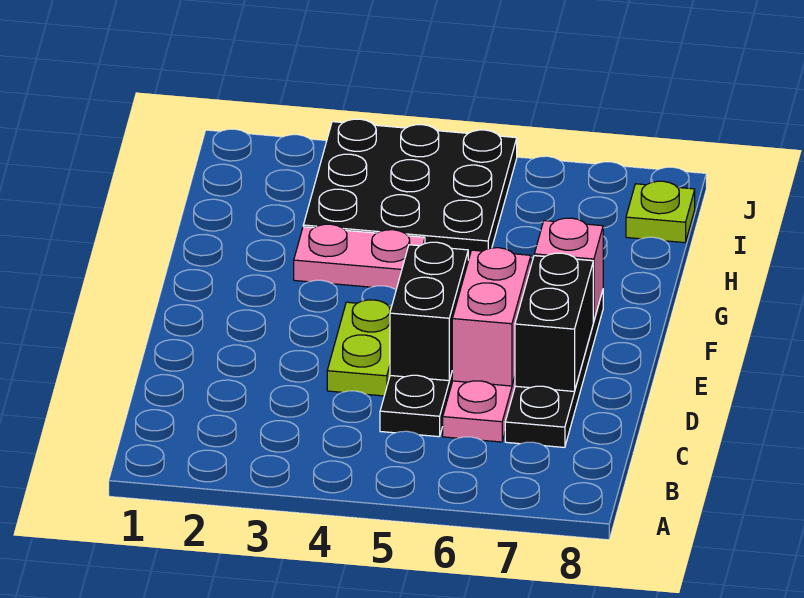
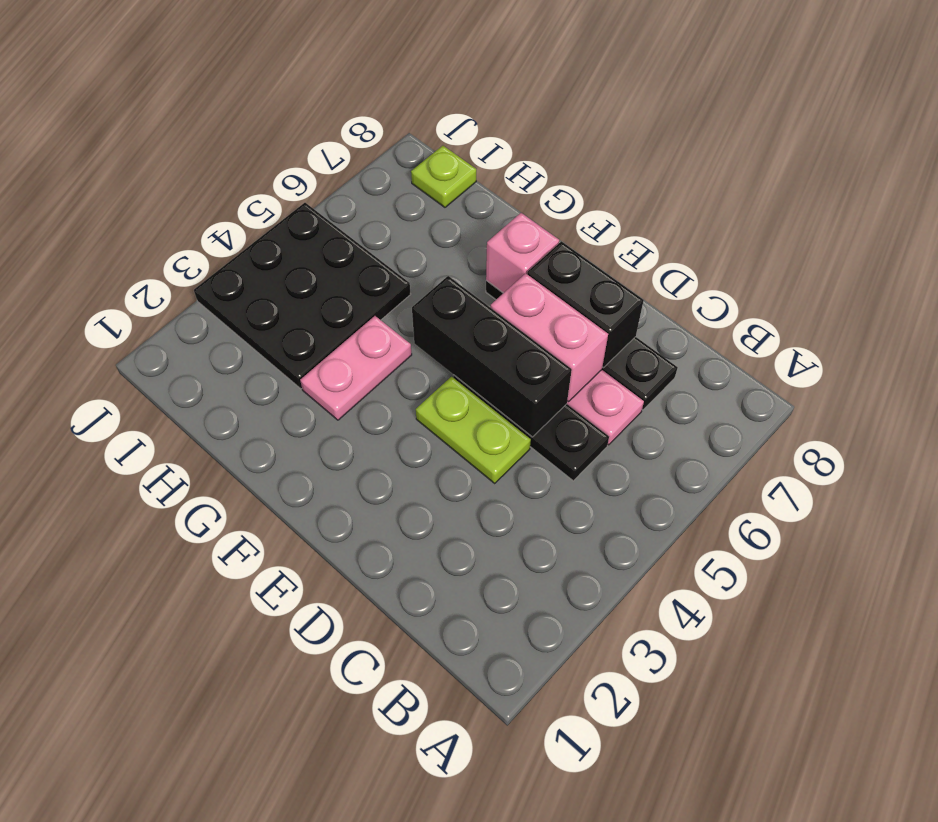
black brick D5:E5 level 2 -> black brick D5:F5 level 2

